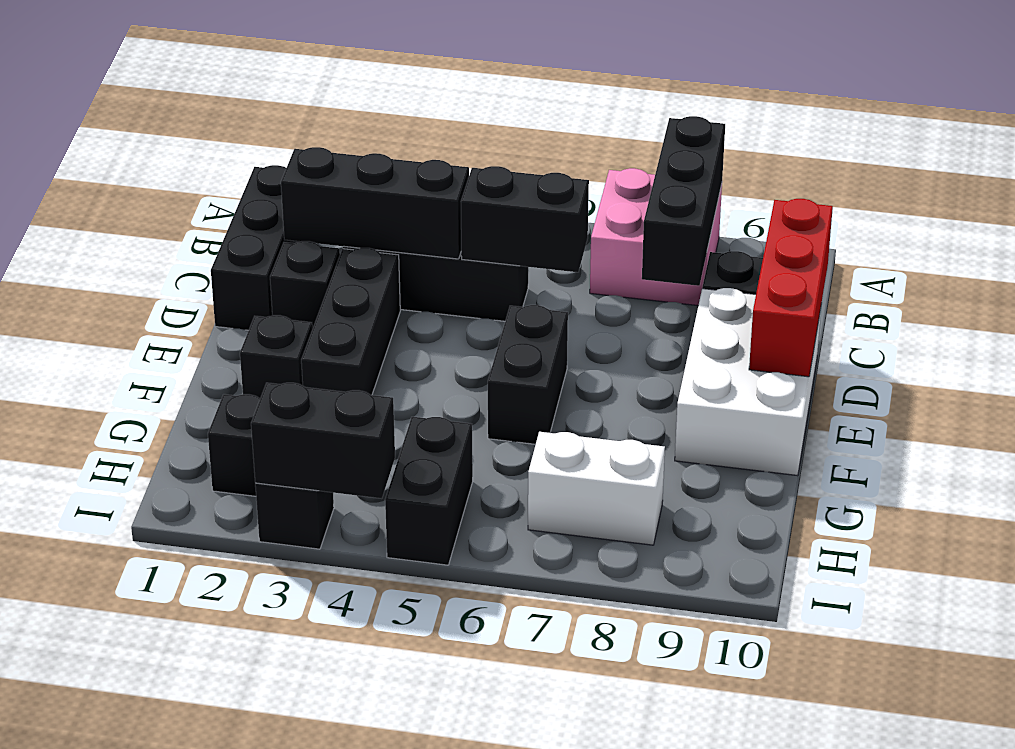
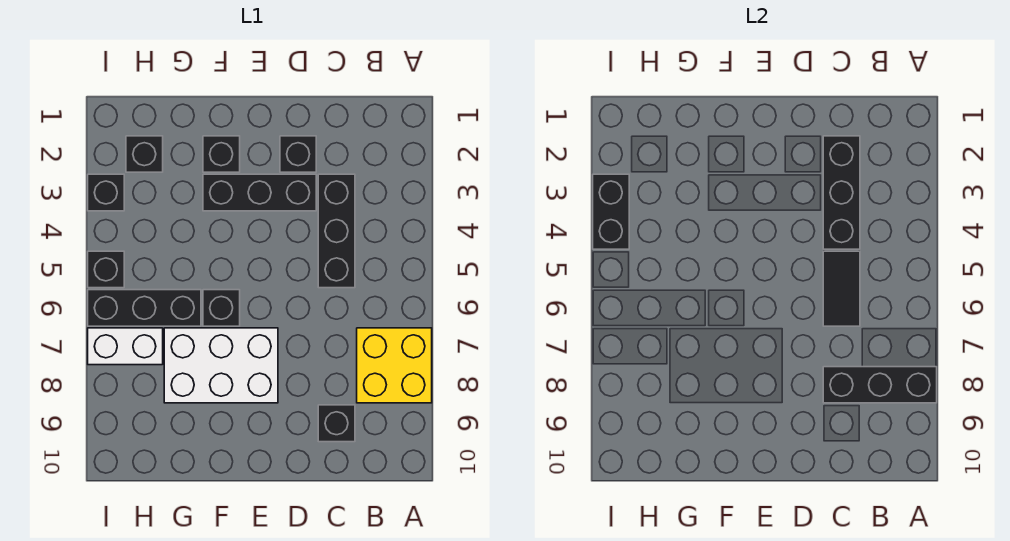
pink brick A7:B8 level 1 -> yellow brick A7:B8 level 1
black brick B1:D1 level 1 -> black brick G6:I6 level 1
black brick C5:C6 level 2 -> black tile C5:C6 level 2
red brick C10:E10 level 2 -> none
white brick D9:F10 level 1 -> white brick E7:G8 level 1
black brick E6:F6 level 1 -> black brick F6 level 1
black brick H5:I5 level 1 -> black brick I5 level 1
white brick H7:H8 level 1 -> white brick H7:I7 level 1

